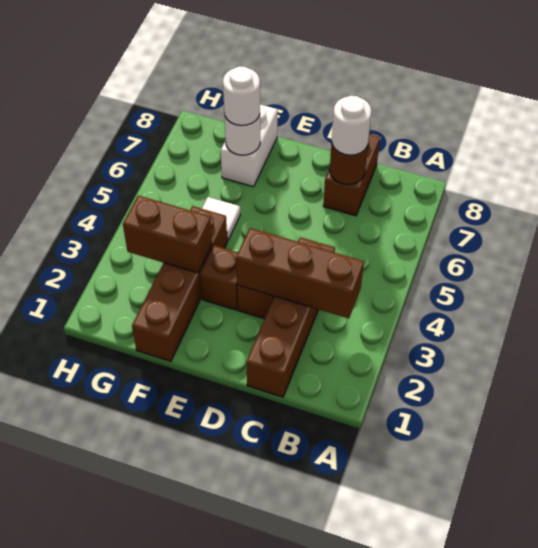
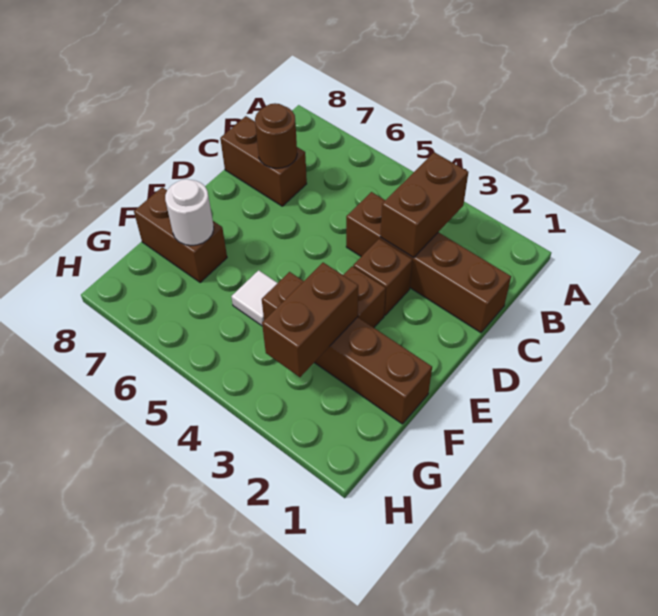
brown brick B3:D3 level 2 -> brown brick B3:C3 level 2
white round brick C7 level 3 -> none
white brick F7:F8 level 1 -> brown brick F7:F8 level 1
white round brick F7 level 3 -> none

